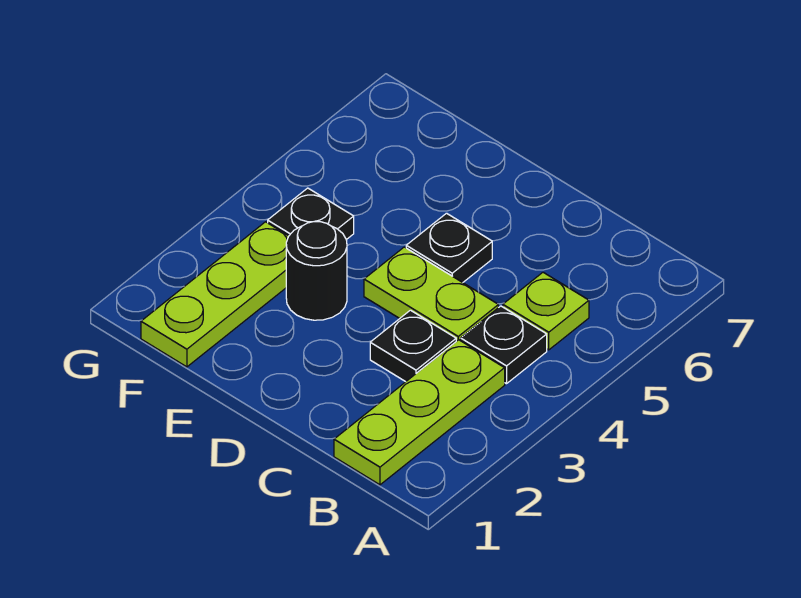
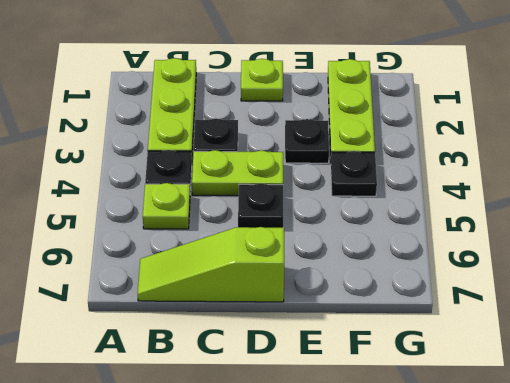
none -> lime slope B7:D7 level 1 top D
none -> lime plate D1 level 1
black round brick E3 level 1 -> black plate E3 level 1

